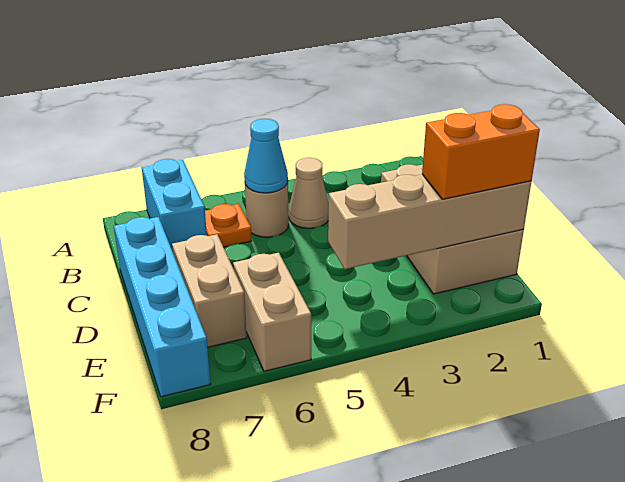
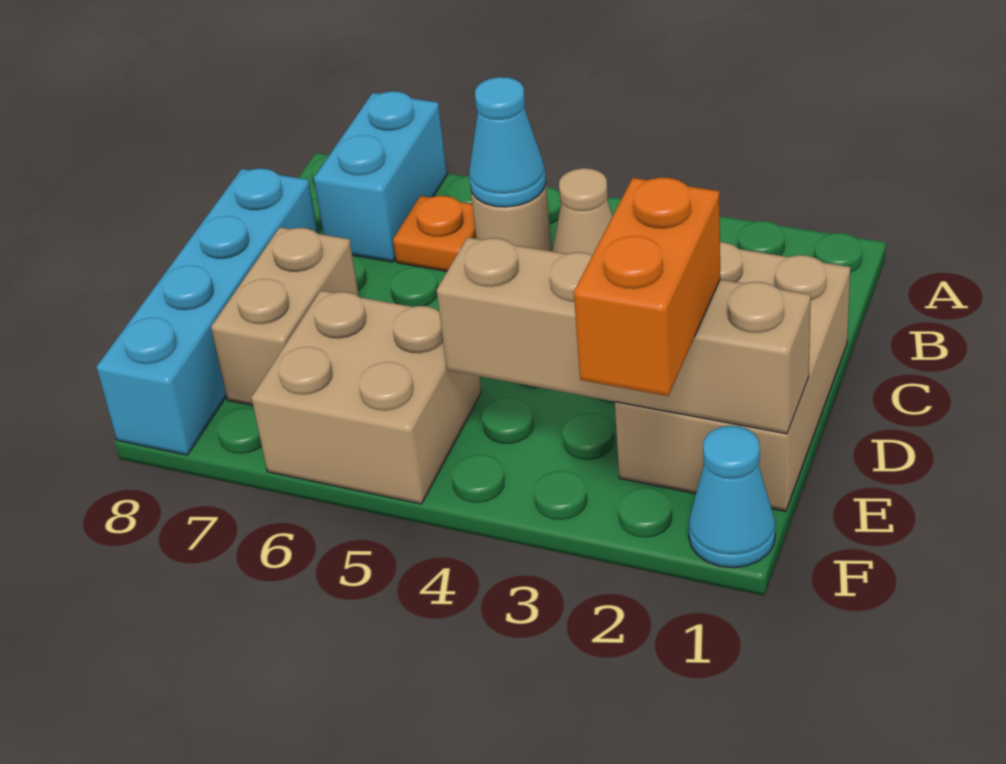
orange brick E1:E2 level 3 -> orange brick E2:F2 level 3
tan brick E6:F6 level 1 -> tan brick E5:F6 level 1
none -> cyan cone F1 level 1

